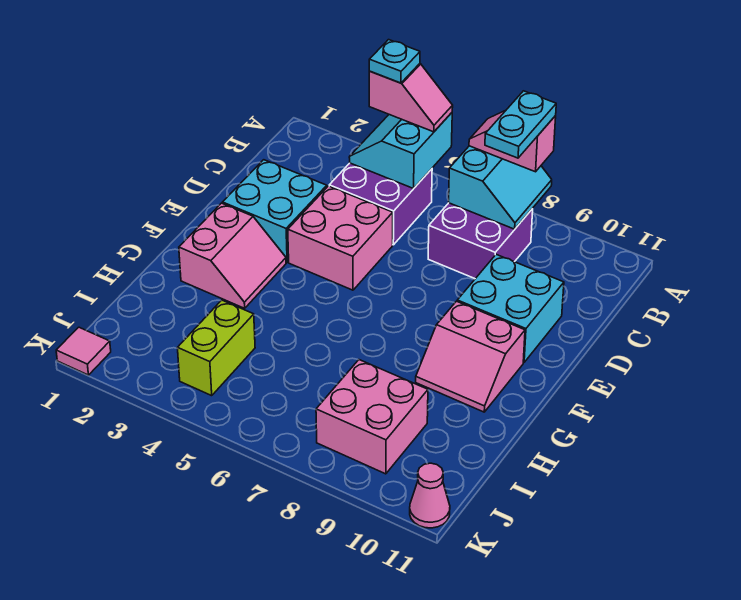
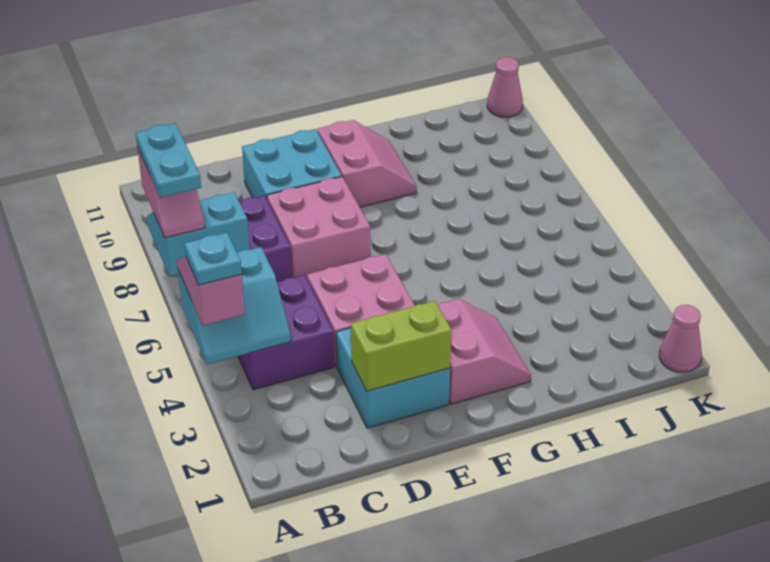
cyan plate A8:B8 level 4 -> cyan plate A7:A8 level 4
pink slope F2:G3 level 1 top 2 -> pink slope F2:G3 level 1 top F
lime brick I4:J4 level 1 -> lime brick D2:E2 level 2
pink brick I8:J9 level 1 -> pink brick D7:E8 level 1
pink tile K1 level 1 -> pink cone K1 level 1

